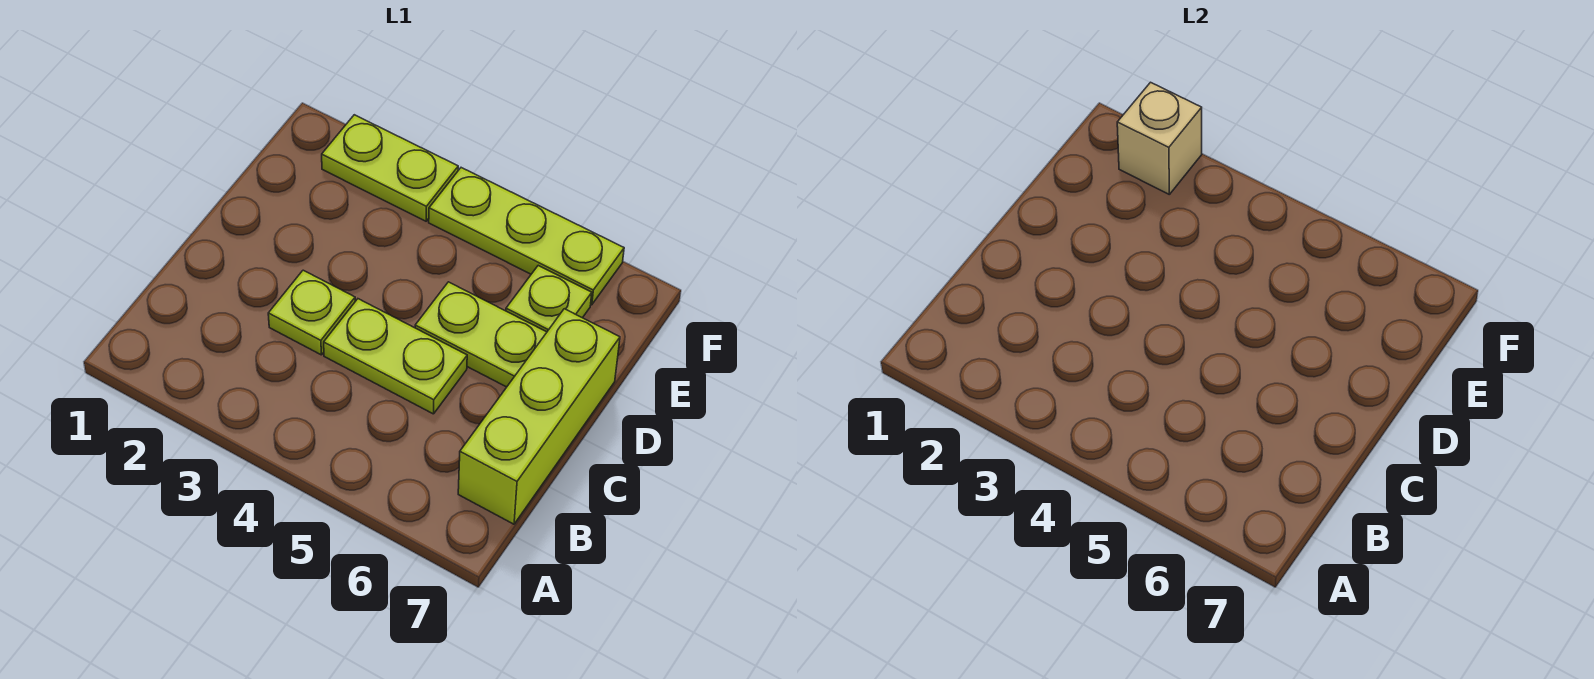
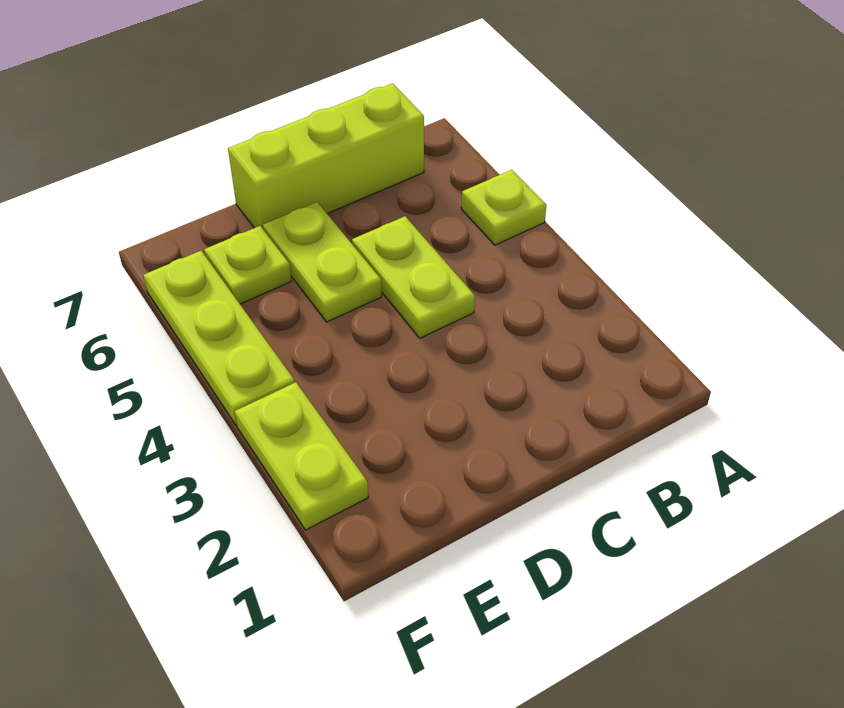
lime plate C3 level 1 -> lime plate A5 level 1
tan brick F2 level 2 -> none

